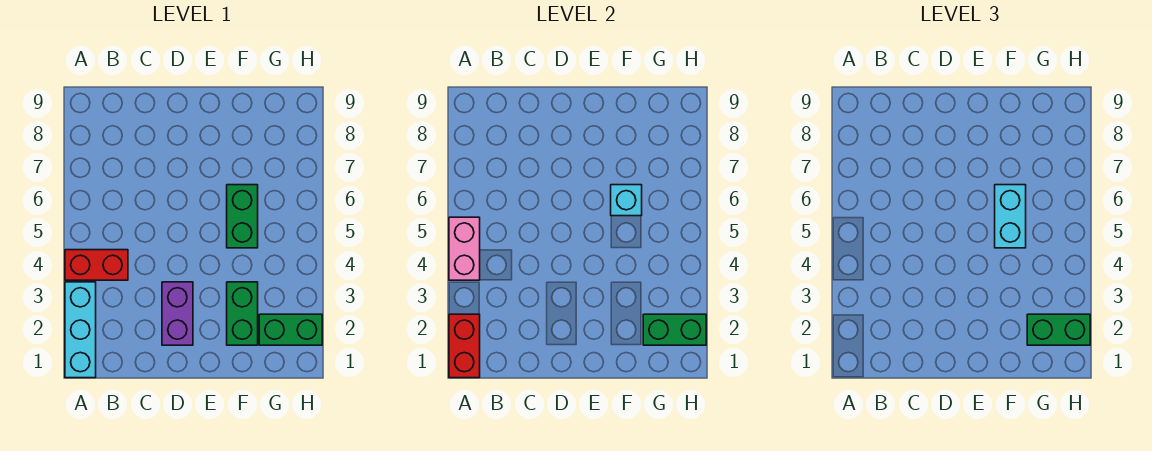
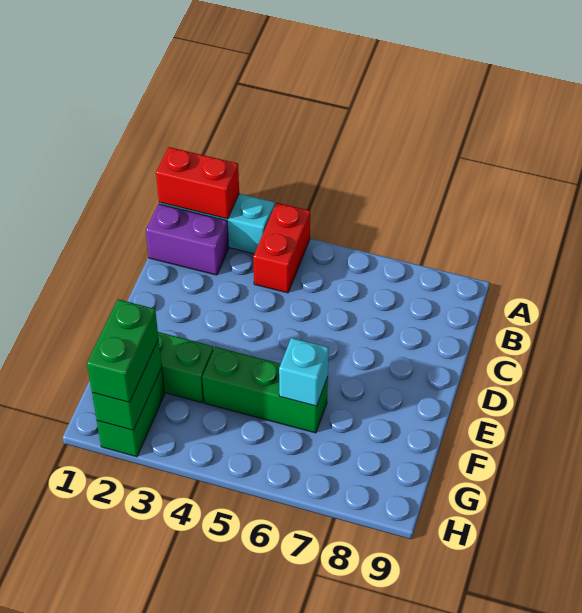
pink brick A4:A5 level 2 -> none
purple brick D2:D3 level 1 -> purple brick B1:B2 level 1
green brick F5:F6 level 1 -> green brick F4:F6 level 1
cyan brick F5:F6 level 3 -> none

